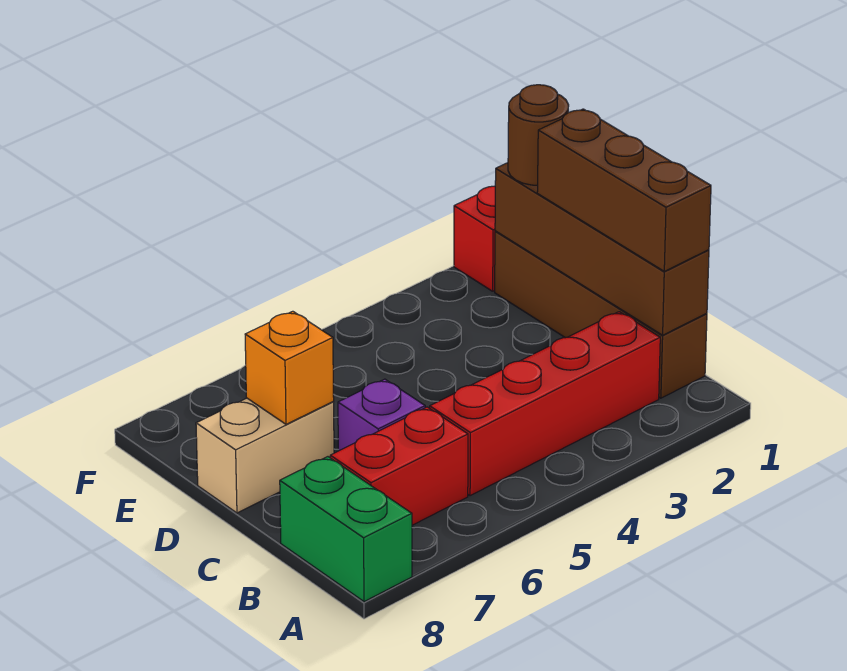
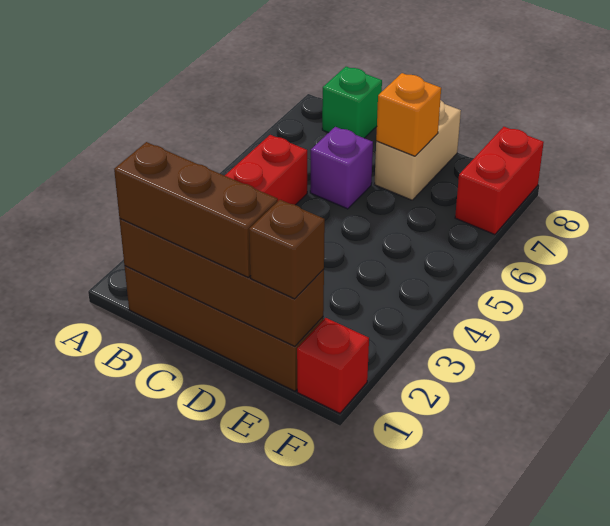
green brick A8:B8 level 1 -> green brick B8 level 1
red brick B6:B7 level 1 -> red brick F7:F8 level 1
brown round brick E1 level 3 -> brown brick E1 level 3

